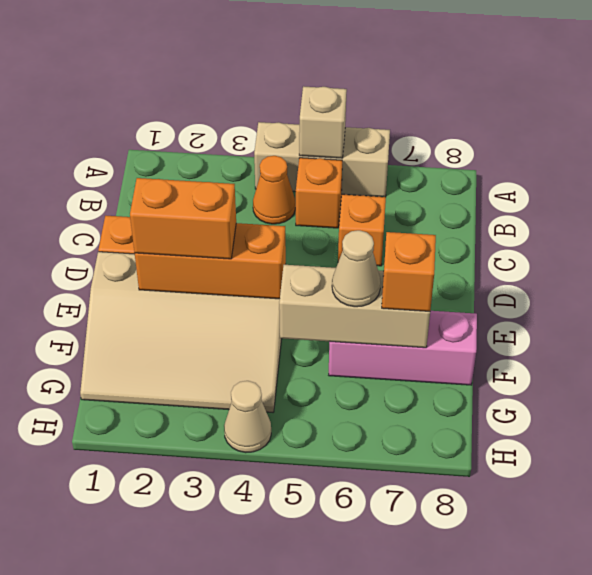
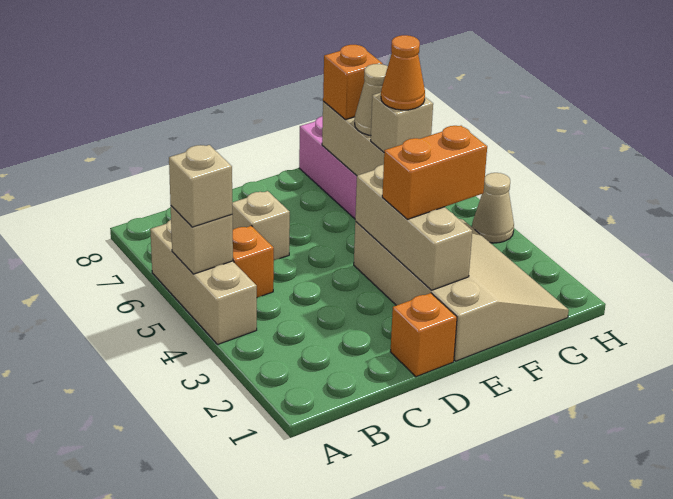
none -> tan brick A5 level 3
orange cone B4 level 1 -> orange cone F5 level 4
orange brick C6 level 1 -> tan brick C6 level 1
orange brick E2:E4 level 2 -> tan brick E2:E4 level 2
orange brick E2:E3 level 3 -> orange brick E3:F3 level 3
none -> tan brick F5 level 3

